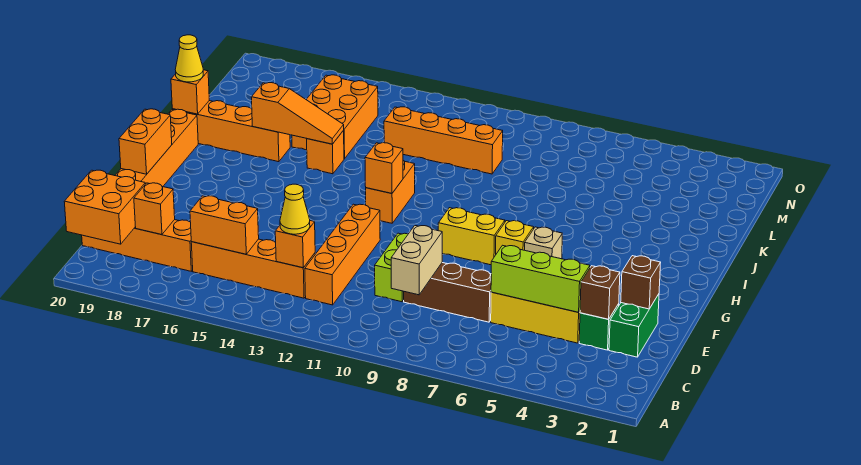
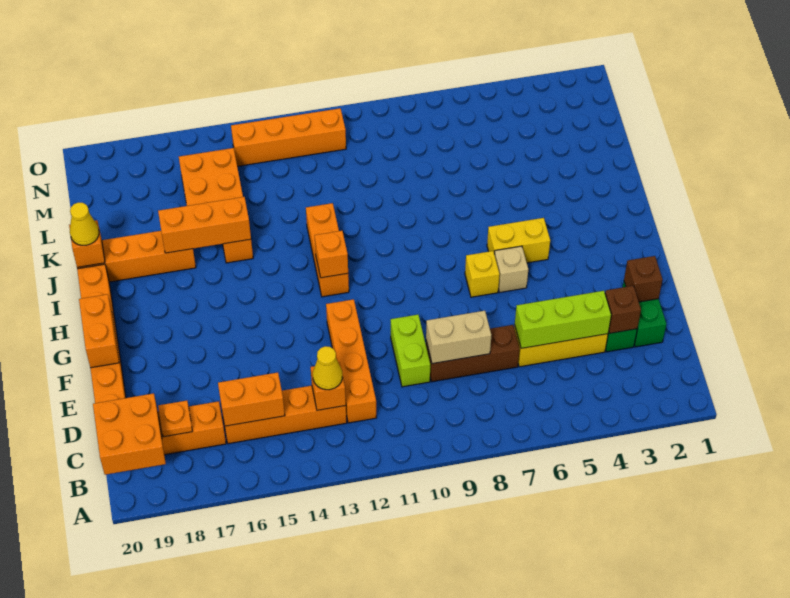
tan brick C9:D9 level 2 -> tan brick D8:D9 level 2
orange brick C18 level 2 -> orange plate C18 level 2
yellow brick G8:G9 level 1 -> yellow brick H5:H6 level 1
orange brick H12:I12 level 1 -> orange brick H12:J12 level 1
orange slope J15:J17 level 2 top 17 -> orange brick J15:J17 level 2
orange brick L10:L13 level 1 -> orange brick N11:N14 level 1

